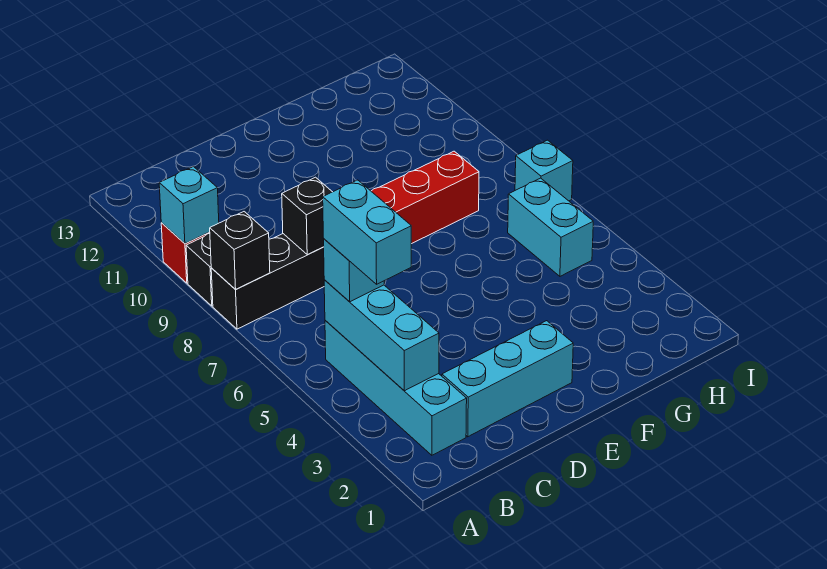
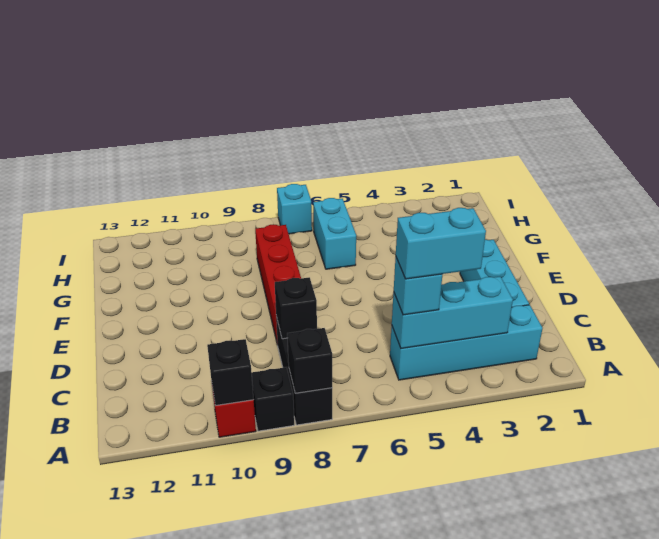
cyan brick A10 level 2 -> black brick A10 level 2
cyan brick H5:H6 level 1 -> cyan brick G6:H6 level 1

